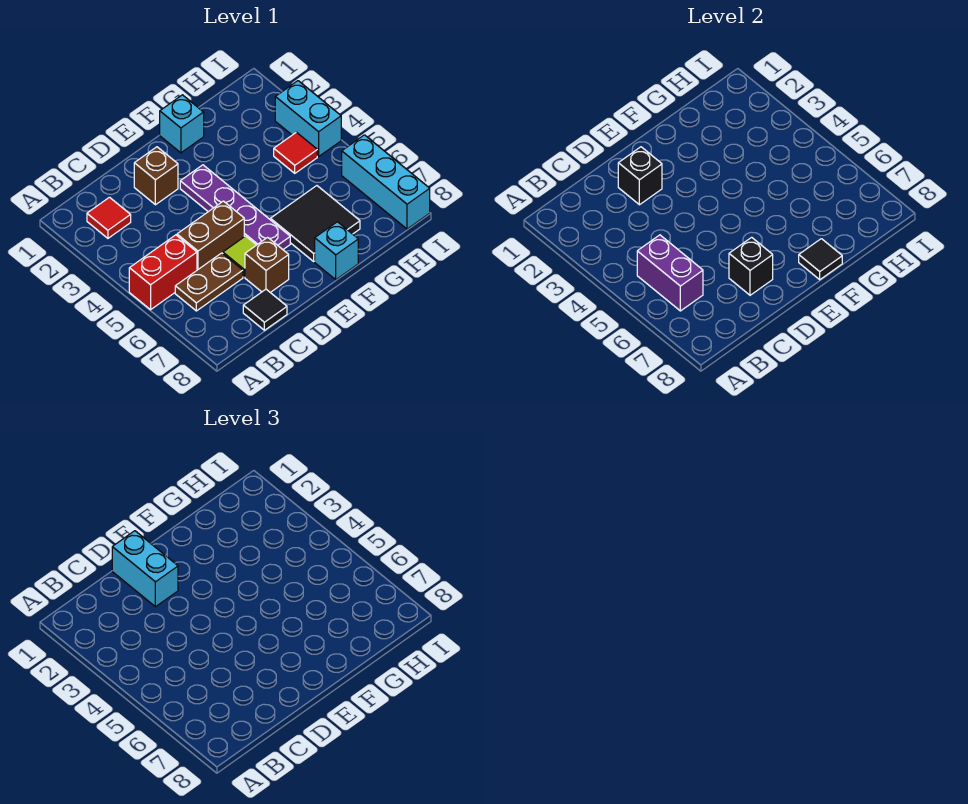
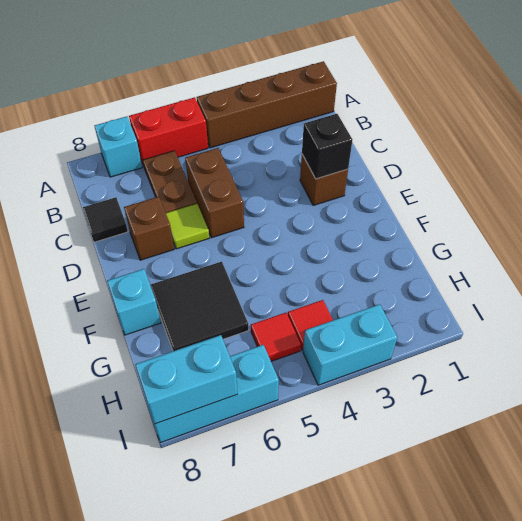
none -> brown brick A1:A4 level 1
red brick A5:B5 level 1 -> red brick A5:A6 level 1
red tile B2 level 1 -> red tile H5 level 1
purple brick B5:B6 level 2 -> none
cyan brick D1:D2 level 3 -> cyan brick I7:I8 level 2
black brick D7 level 2 -> none
purple plate E3:E6 level 1 -> none
cyan brick F1 level 1 -> cyan brick A7 level 1
black tile F8 level 2 -> none

